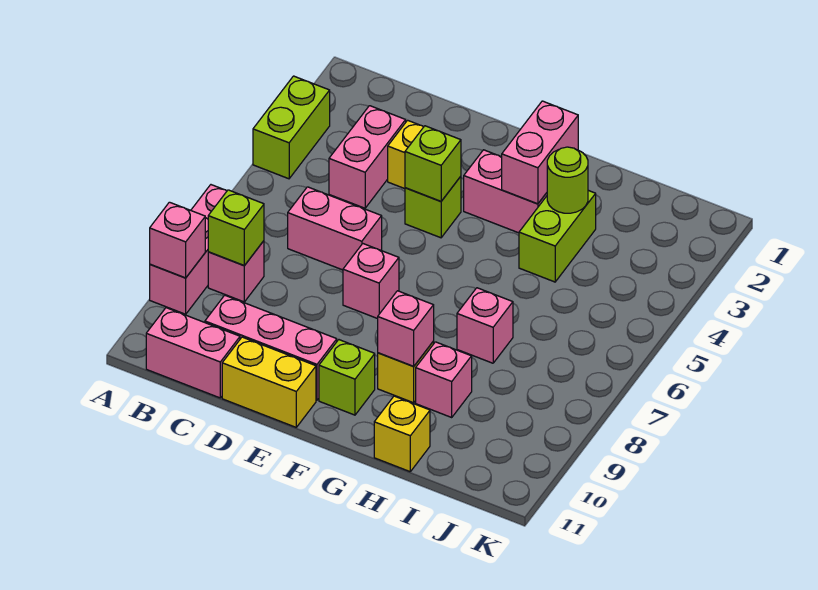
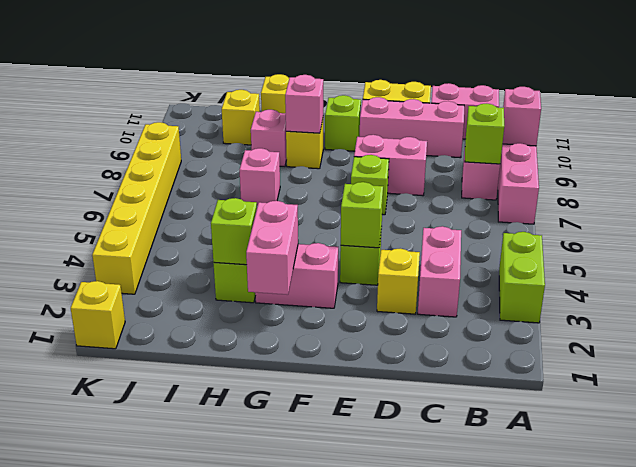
pink brick C6:D6 level 1 -> pink brick D8:E8 level 1
pink brick E7 level 1 -> lime brick E7 level 1
lime round brick H3 level 2 -> lime brick H3 level 2
none -> yellow brick I10 level 1
none -> yellow brick K1 level 1
none -> yellow brick K3:K8 level 1

